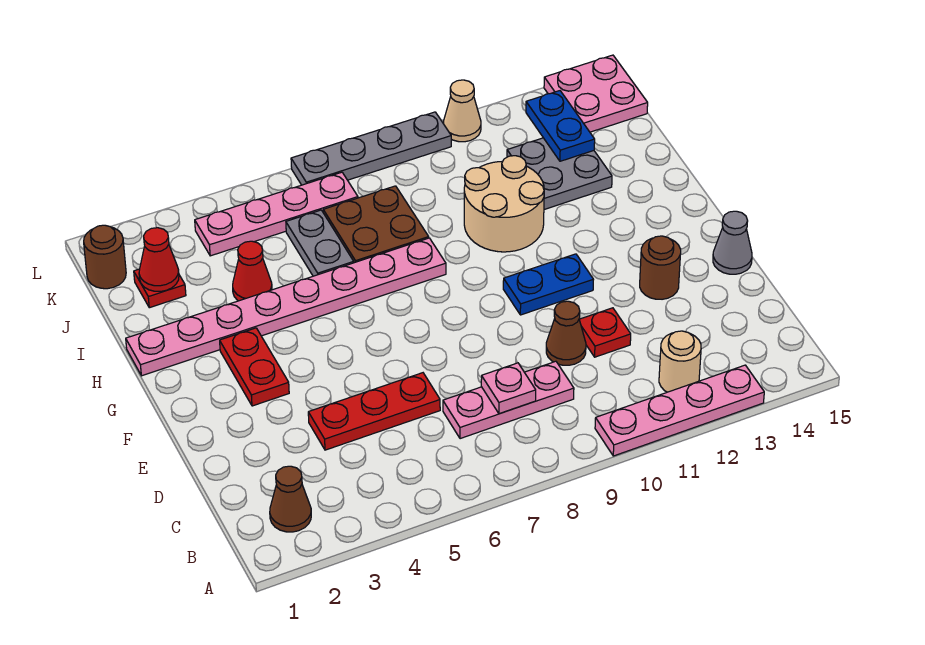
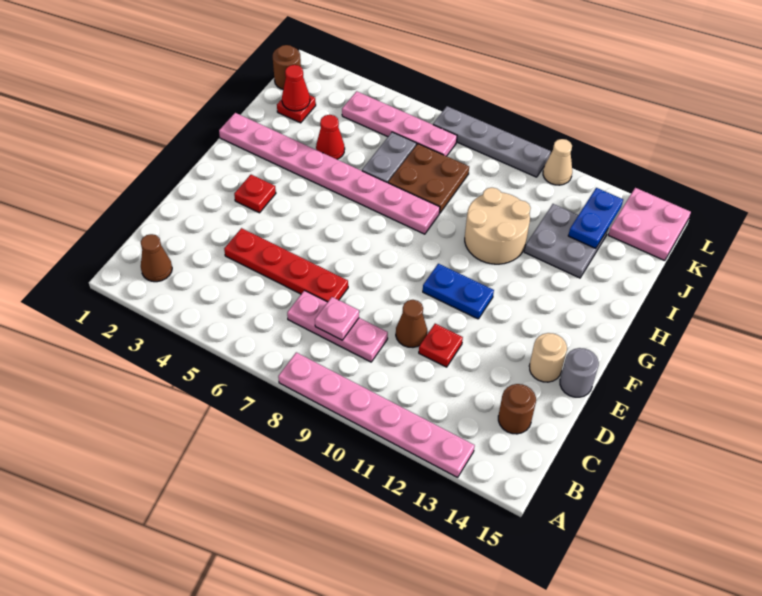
pink plate A10:A13 level 1 -> pink plate A8:A13 level 1
tan round brick B12 level 1 -> tan round brick E14 level 1
red plate D4:D6 level 1 -> red plate D4:D7 level 1
brown round brick E13 level 1 -> brown round brick C14 level 1
grey cone E15 level 1 -> grey round brick E15 level 1
red plate F3:G3 level 1 -> red plate F3 level 1

